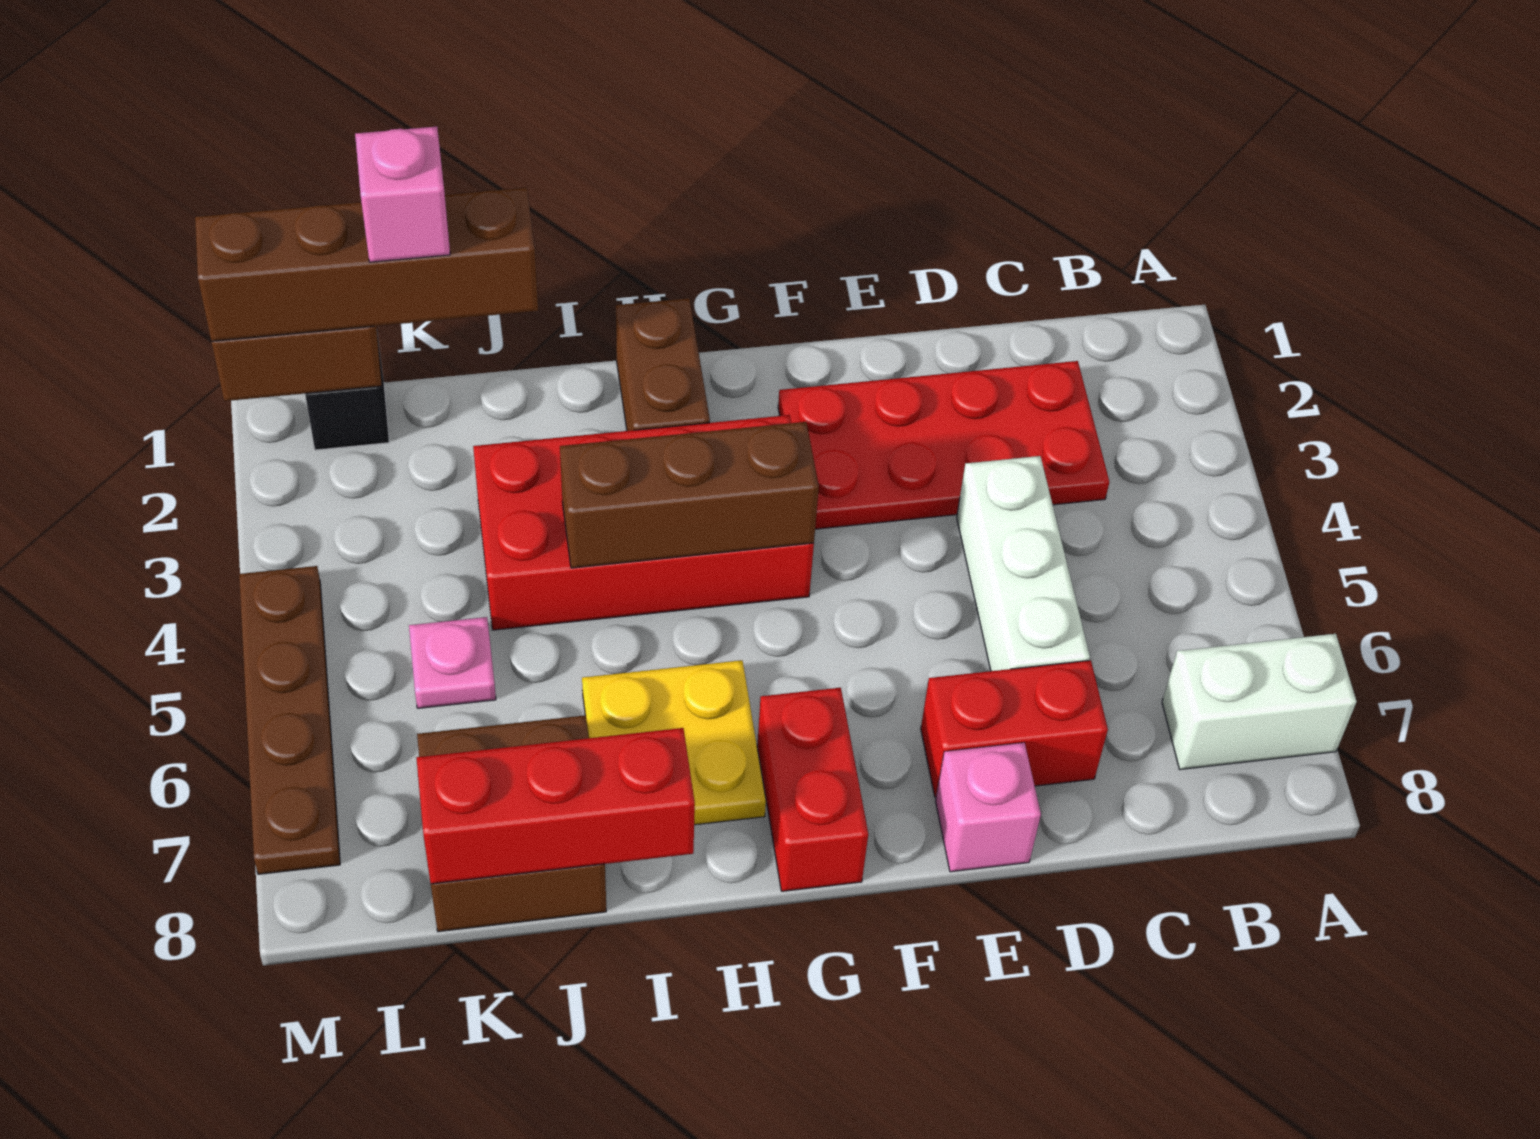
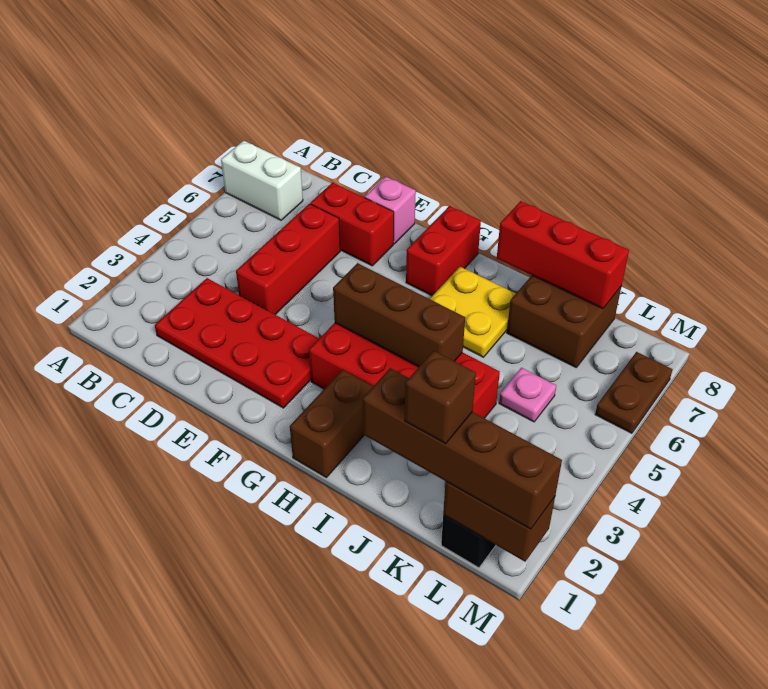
white brick D4:D6 level 1 -> red brick D4:D6 level 1
pink brick K1 level 4 -> brown brick K1 level 4
brown plate M4:M7 level 1 -> brown plate M6:M7 level 1

